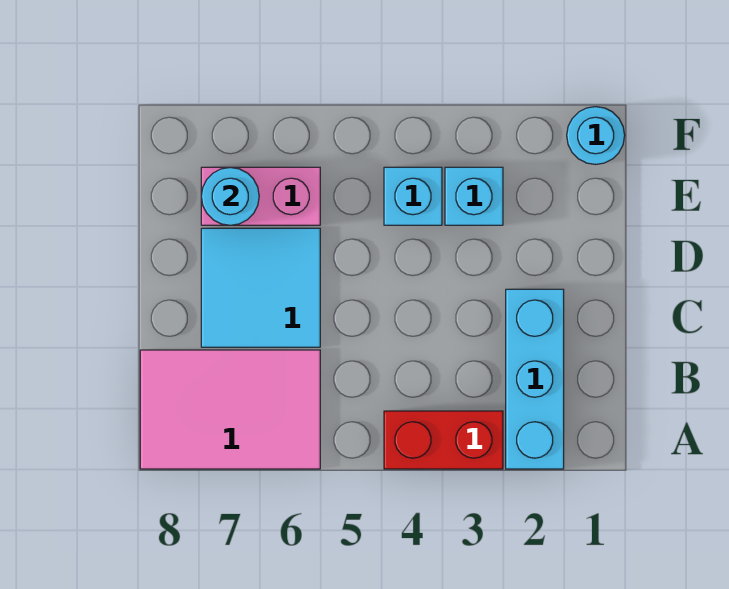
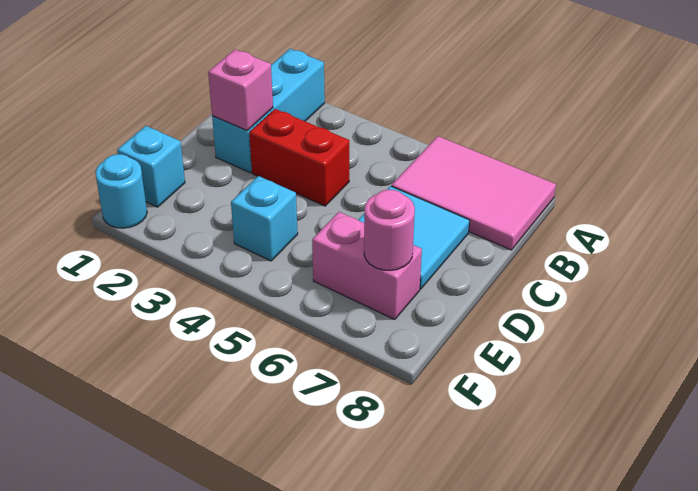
red brick A3:A4 level 1 -> red brick C3:C4 level 1
none -> pink brick C2 level 2
cyan brick E3 level 1 -> cyan brick E1 level 1
cyan round brick E7 level 2 -> pink round brick E7 level 2

